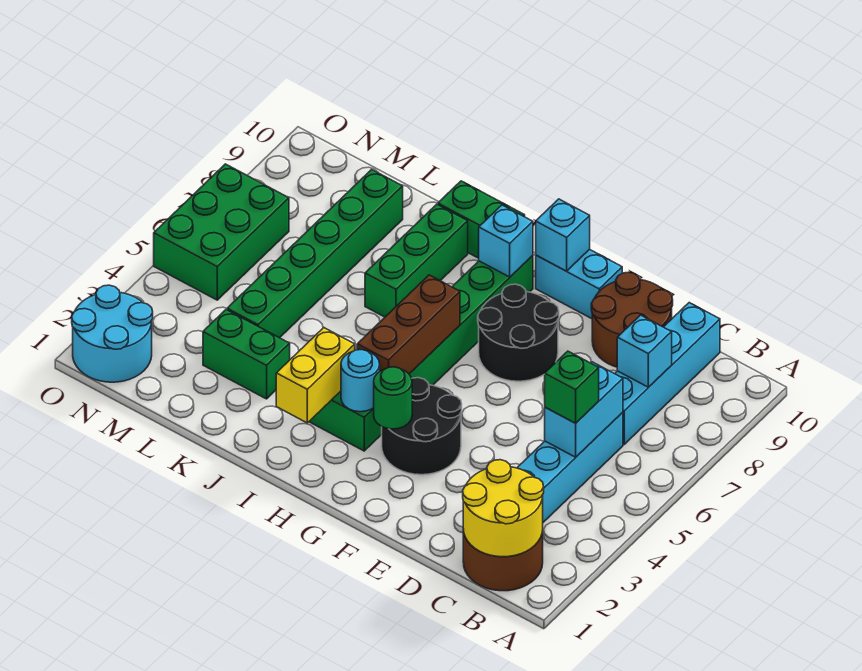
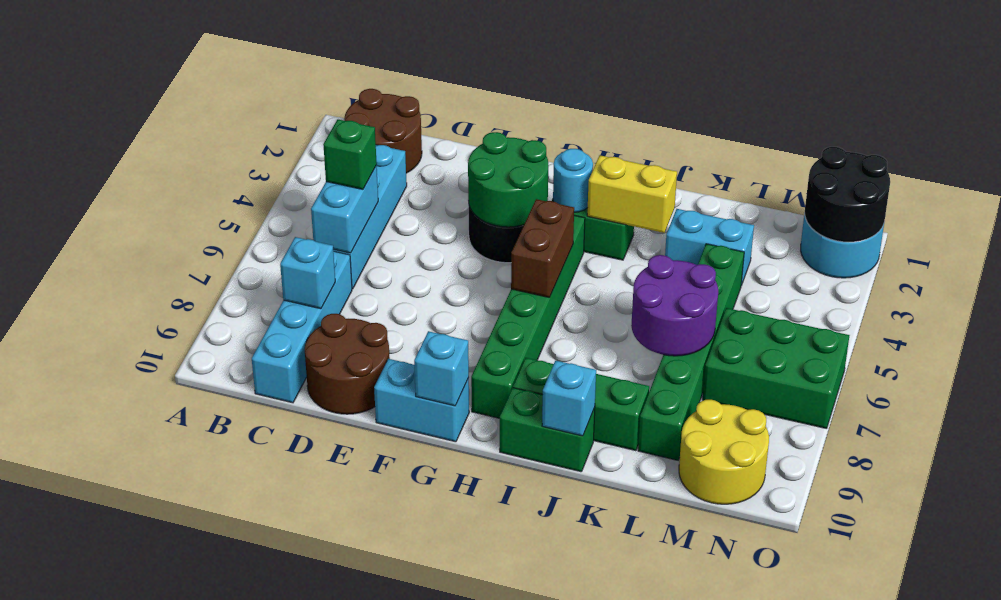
yellow round brick B1:C2 level 2 -> yellow round brick M9:N10 level 1
black round brick F7:G8 level 1 -> black round brick N1:O2 level 2
green round brick G3 level 2 -> green round brick F3:G4 level 2
brown brick H4:H6 level 2 -> brown brick H5:H6 level 2
cyan brick H9 level 2 -> cyan brick J10 level 2
yellow brick I2:I3 level 2 -> yellow brick I3:J3 level 2
green brick J7:J9 level 1 -> green brick I9:K9 level 1
green brick K3:L3 level 1 -> cyan brick K3:L3 level 1
none -> purple round brick K6:L7 level 2
green brick N5:O7 level 1 -> green brick M6:O7 level 1

